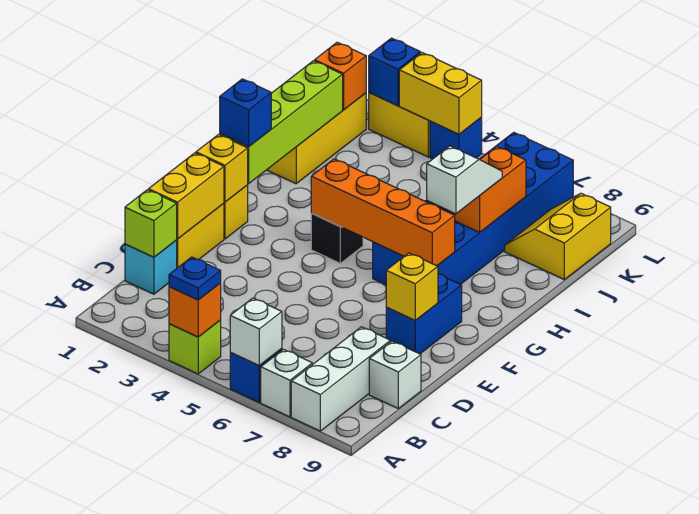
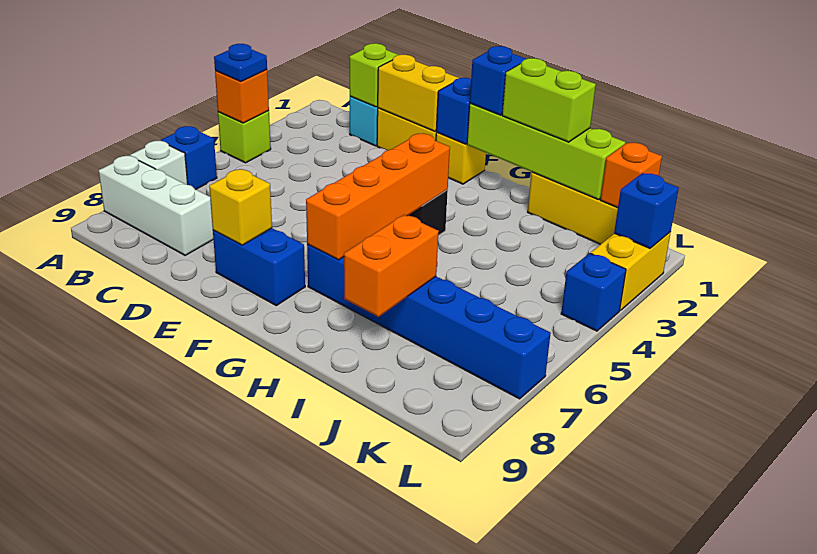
white brick A6 level 2 -> none
white brick C9 level 1 -> none
yellow brick F1 level 2 -> blue brick F1 level 2
blue brick G6:L7 level 1 -> blue brick G7:L7 level 1
none -> lime brick H1:I1 level 3
white slope H7:I7 level 3 top H -> none
orange brick I7:J7 level 2 -> orange brick I7:I8 level 2
yellow slope J8:K9 level 1 top 9 -> none
yellow brick L3:L4 level 2 -> none

